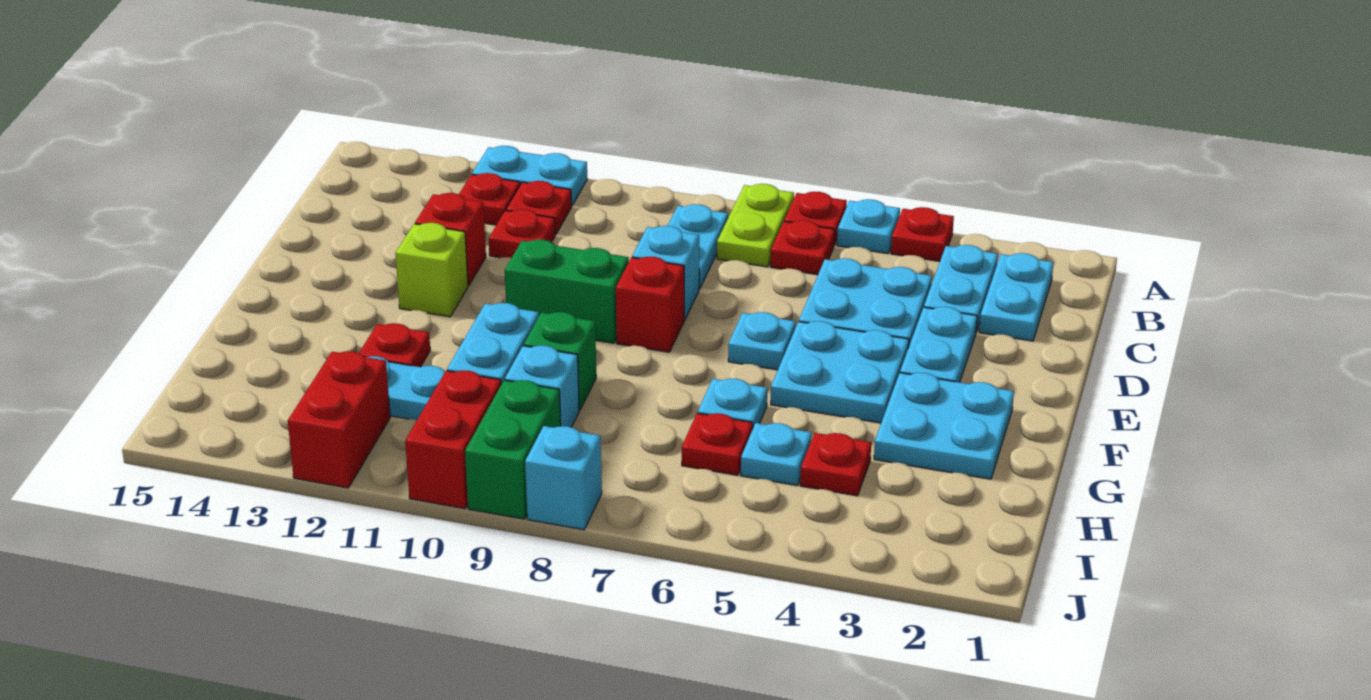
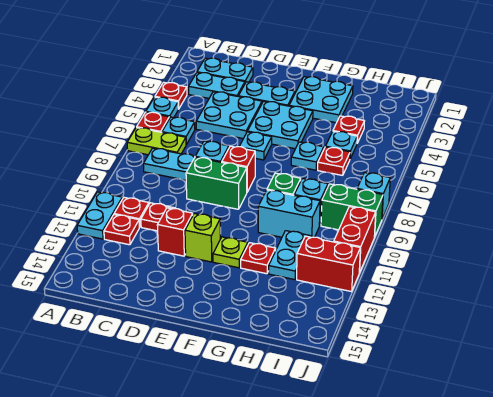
red plate B6 level 1 -> cyan plate B6 level 1
green brick E9:E10 level 1 -> green brick D9:E9 level 1
none -> lime plate F12 level 1
red brick I10:J10 level 1 -> red brick J10:J11 level 1

